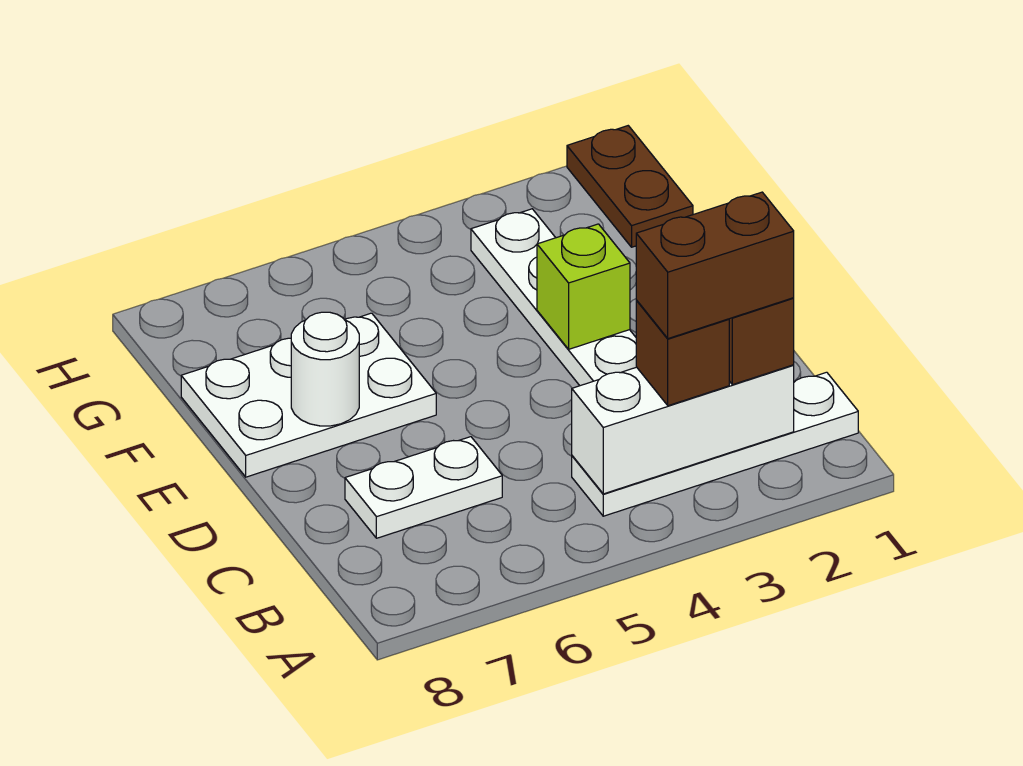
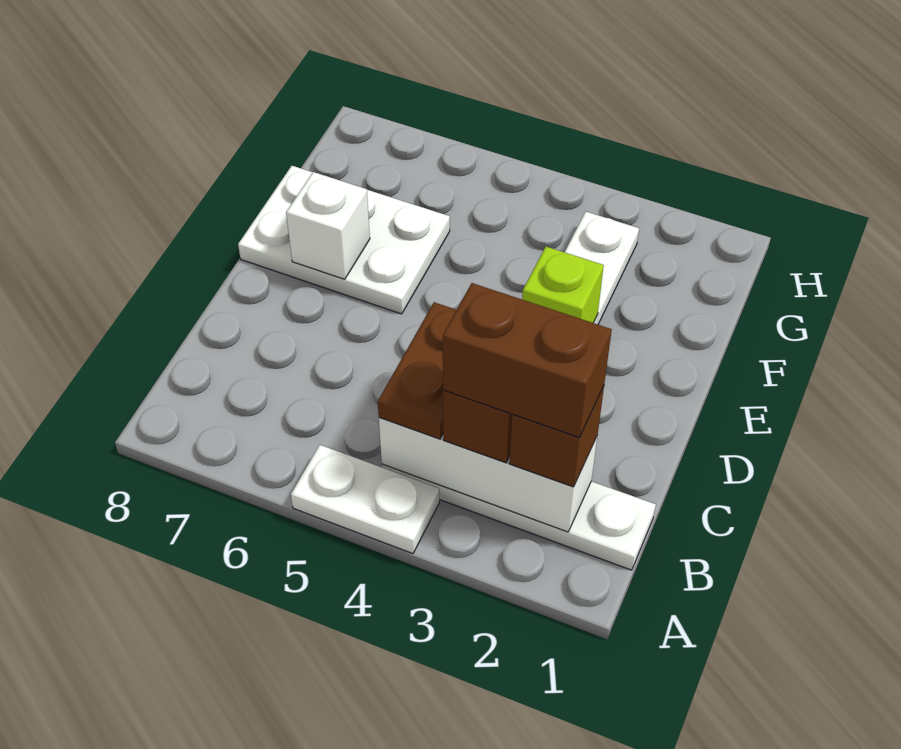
white plate C6:C7 level 1 -> white plate A4:A5 level 1
white round brick E7 level 2 -> white brick E7 level 2
brown plate G1:H1 level 1 -> brown plate B4:C4 level 3

